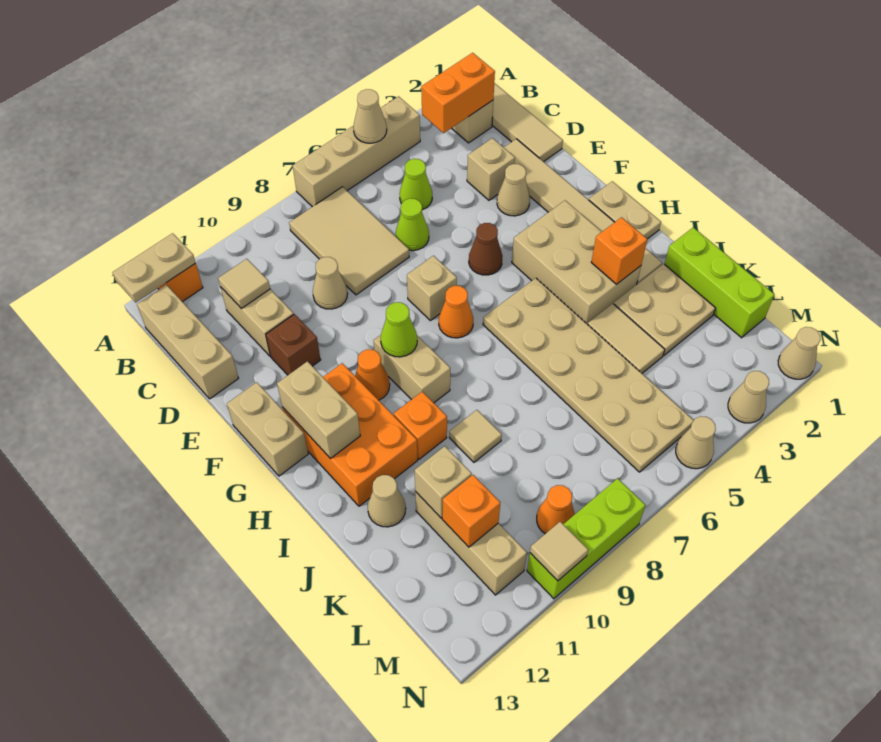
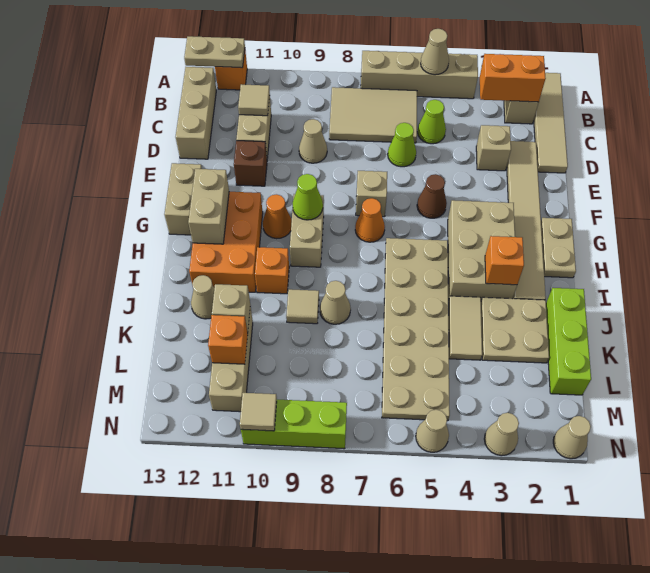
tan tile B7:D8 level 1 -> tan tile B6:C8 level 1
tan cone E3 level 1 -> tan cone J8 level 1
orange cone M9 level 1 -> none

